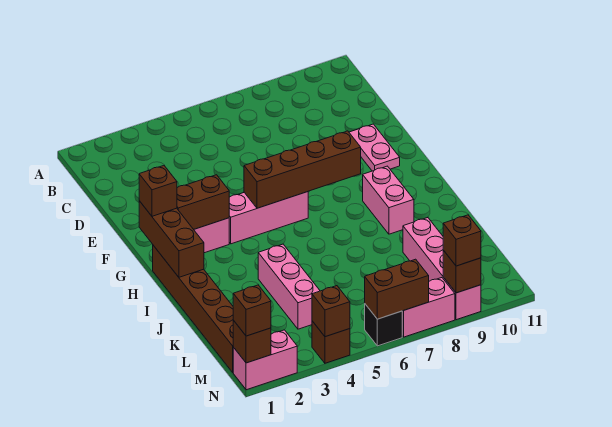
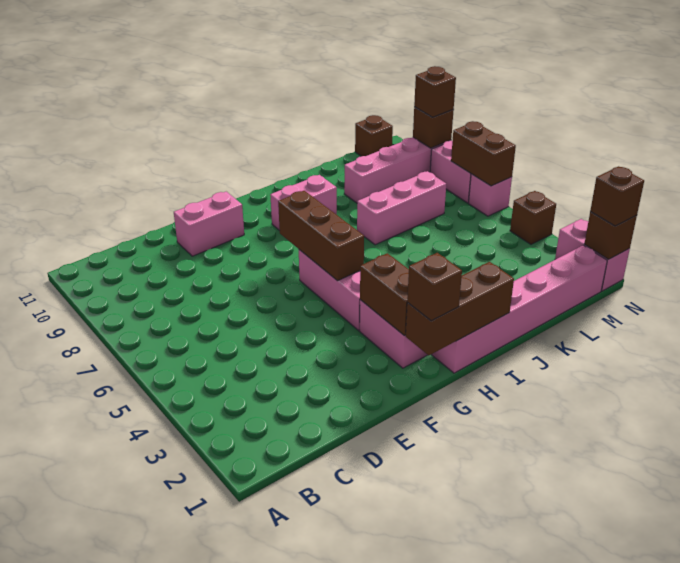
pink plate E10:F10 level 1 -> pink brick E10:F10 level 1
brown brick G5:G8 level 2 -> brown brick G5:G7 level 2
brown brick H1:M1 level 1 -> pink brick H1:M1 level 1
pink brick J4:L4 level 1 -> pink brick J7:L7 level 1
brown brick N4 level 2 -> brown brick M11 level 1
black brick N6 level 1 -> pink brick N6 level 1

